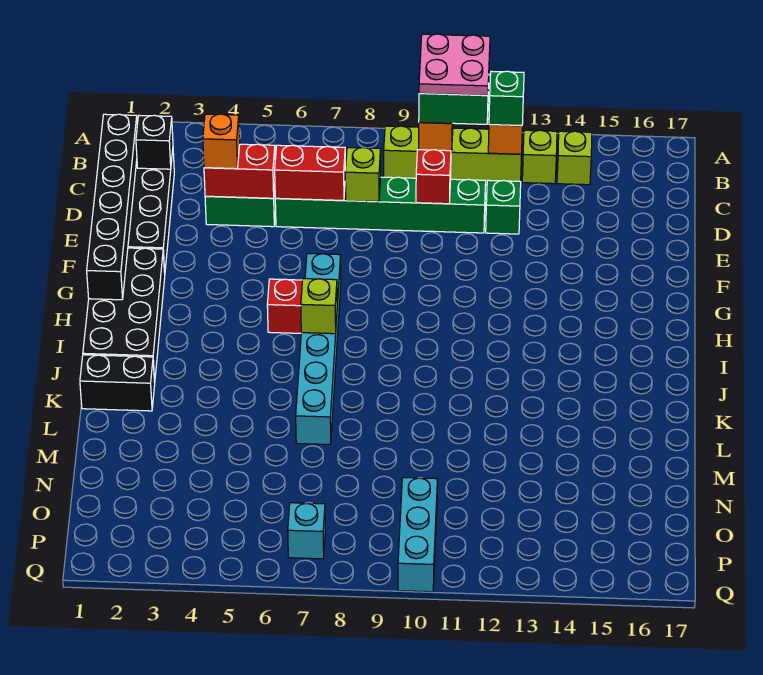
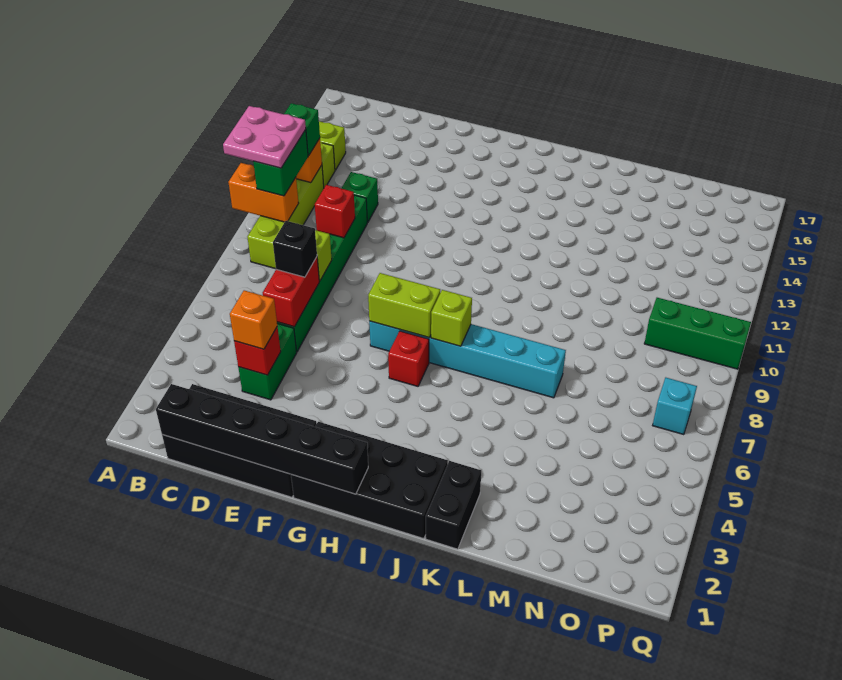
black brick C2 level 2 -> black brick D7 level 3
red brick D4:D5 level 2 -> red brick D4 level 2
none -> lime brick G7:H7 level 2
cyan brick O10:Q10 level 1 -> green brick O10:Q10 level 1

